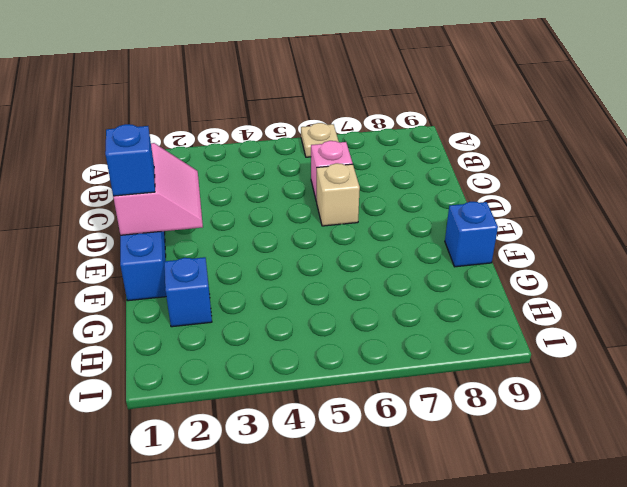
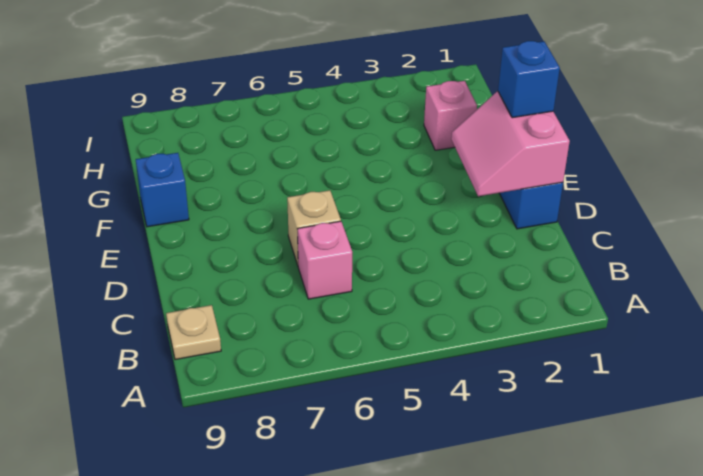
tan plate A6 level 1 -> tan plate B9 level 1
blue brick G2 level 1 -> pink brick G2 level 1

